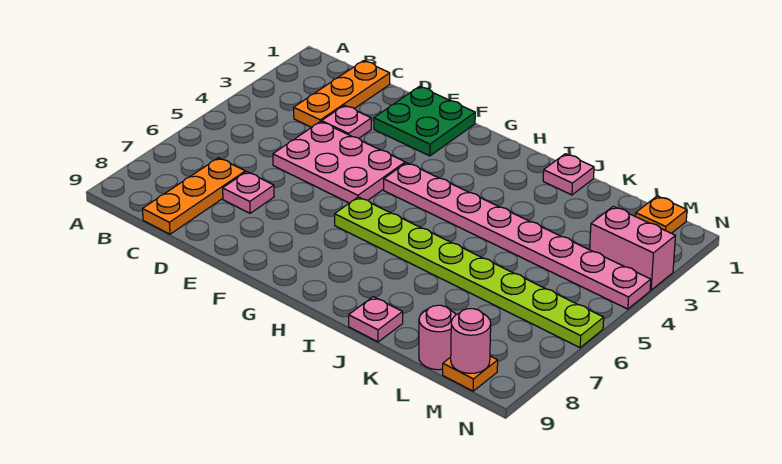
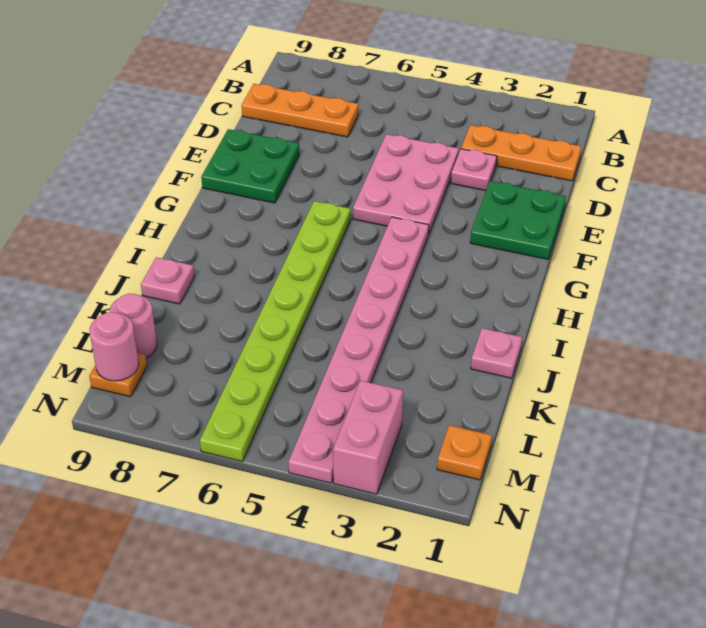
pink plate D7 level 1 -> none
none -> green plate E8:F9 level 1

